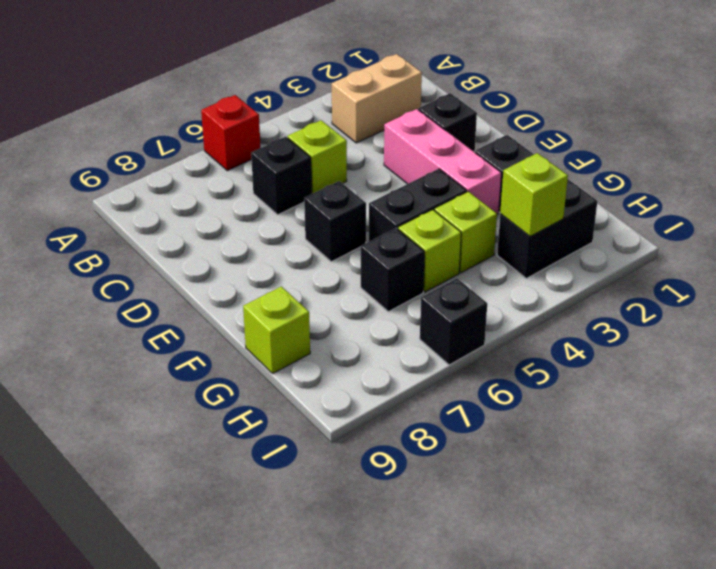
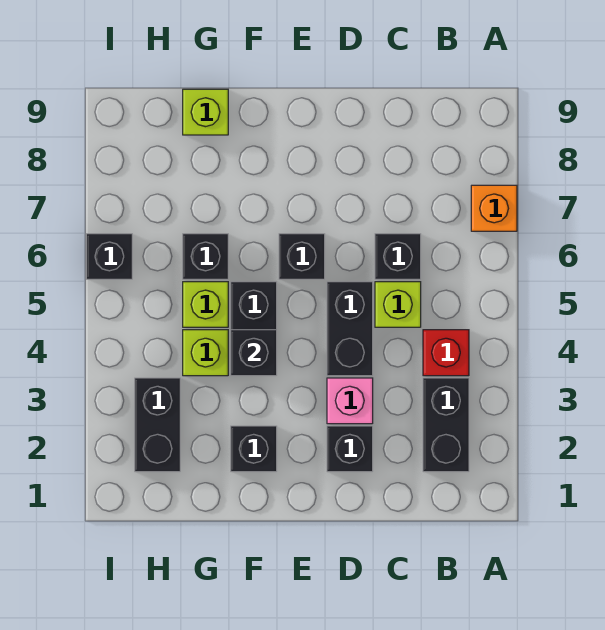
red brick A6 level 1 -> red brick B4 level 1
none -> orange brick A7 level 1
tan brick B2:B3 level 1 -> black brick B2:B3 level 1
pink brick D3:F3 level 1 -> pink brick D3 level 1
none -> black brick D4:D5 level 1
none -> black brick F4 level 2
lime brick H3 level 2 -> none

